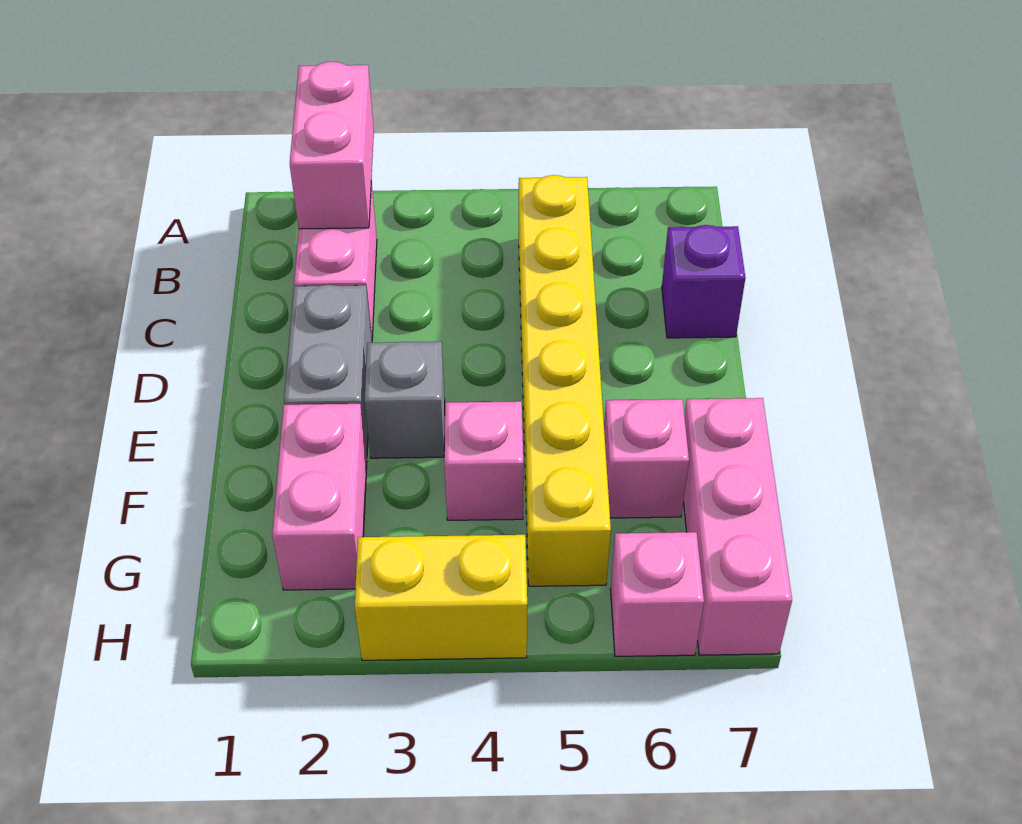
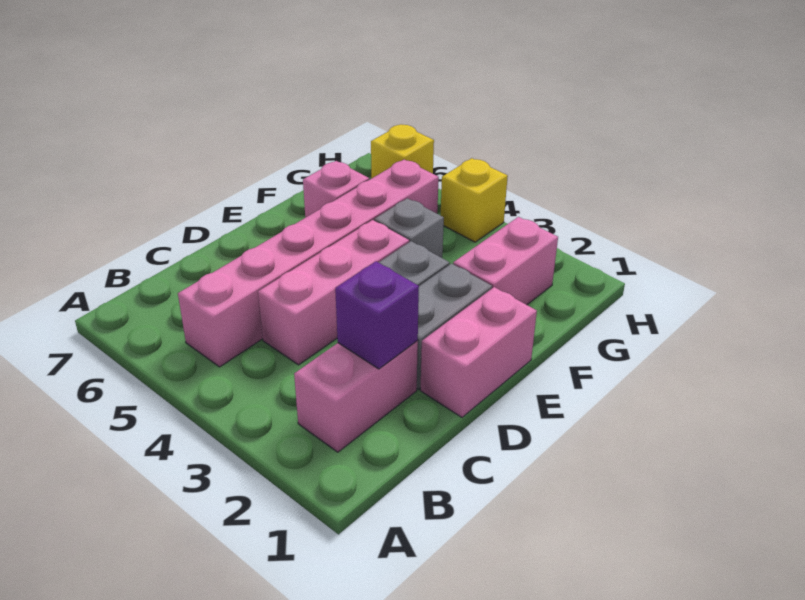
pink brick A2:B2 level 2 -> pink brick D1:E1 level 1
yellow brick B5:G5 level 1 -> pink brick B5:G5 level 1
purple brick C7 level 1 -> purple brick C2 level 2
pink brick F4 level 1 -> grey brick F4 level 1
pink brick F7:H7 level 1 -> pink brick C4:E4 level 1
yellow brick H3:H4 level 1 -> yellow brick H4 level 1
pink brick H6 level 1 -> yellow brick H6 level 1

